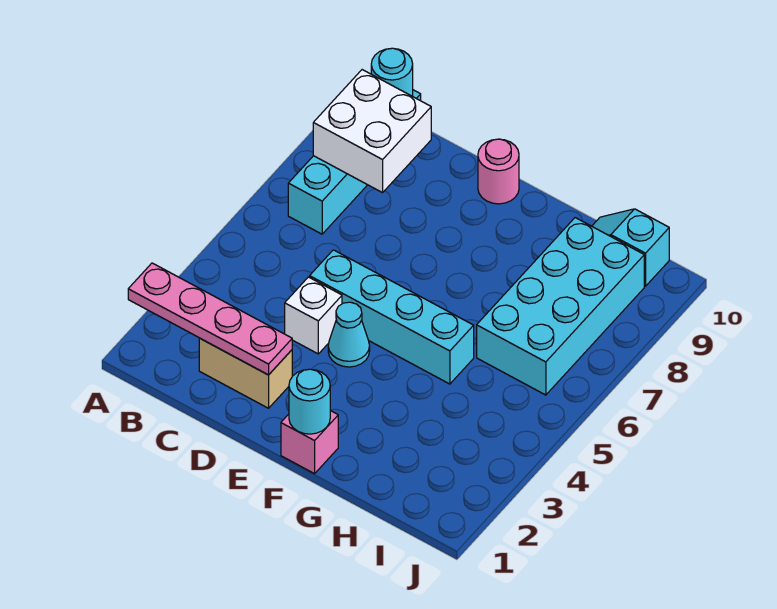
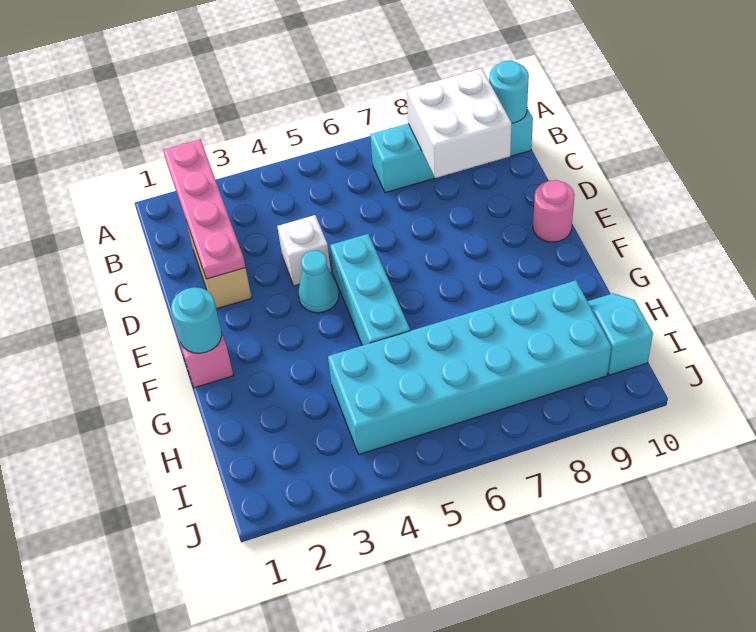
cyan brick D5:G5 level 1 -> cyan brick E5:G5 level 1
cyan brick H6:I9 level 1 -> cyan brick H4:I9 level 1

